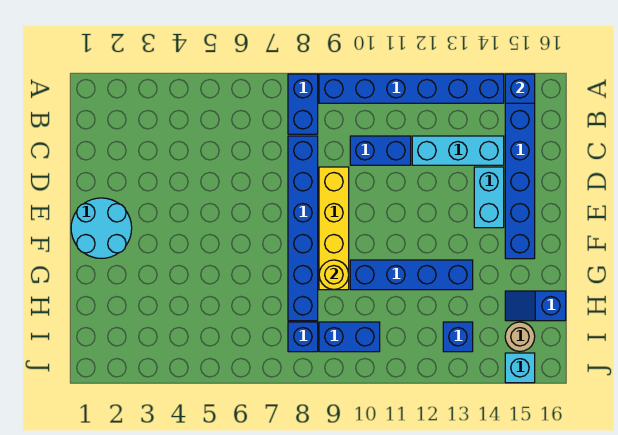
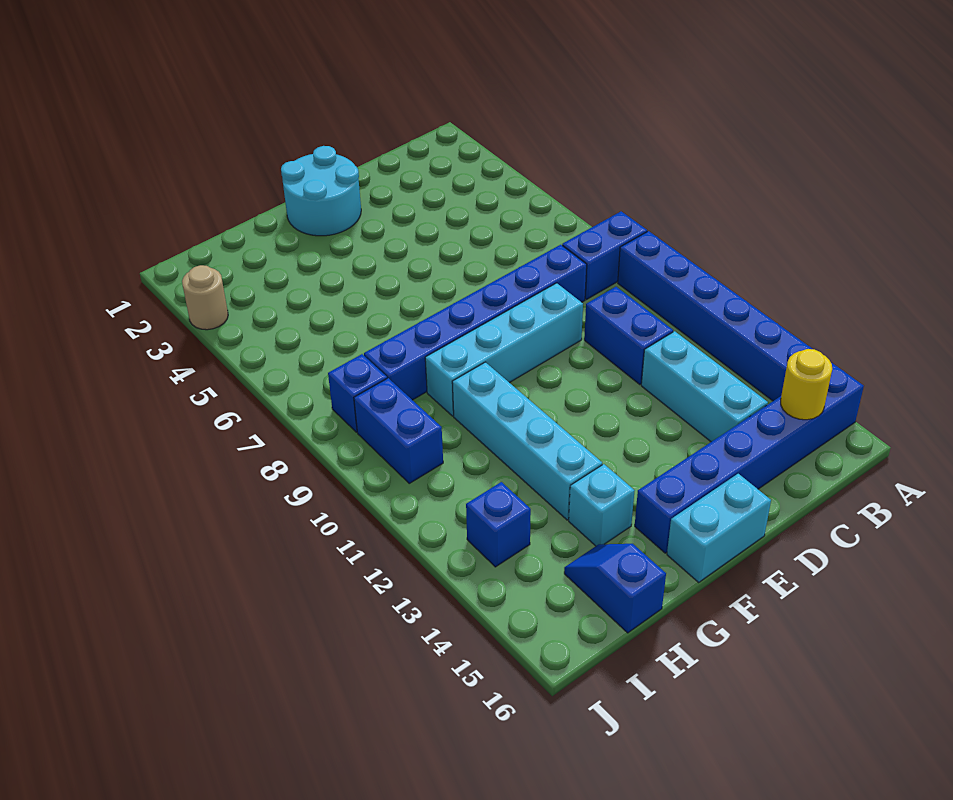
blue brick A15 level 2 -> none
yellow brick D9:G9 level 1 -> cyan brick D9:G9 level 1
cyan brick D14:E14 level 1 -> cyan brick E16:F16 level 1
yellow round brick G9 level 2 -> yellow round brick B15 level 2
blue brick G10:G13 level 1 -> cyan brick G10:G13 level 1
tan round brick I15 level 1 -> tan round brick J3 level 1
cyan brick J15 level 1 -> cyan brick G14 level 1

